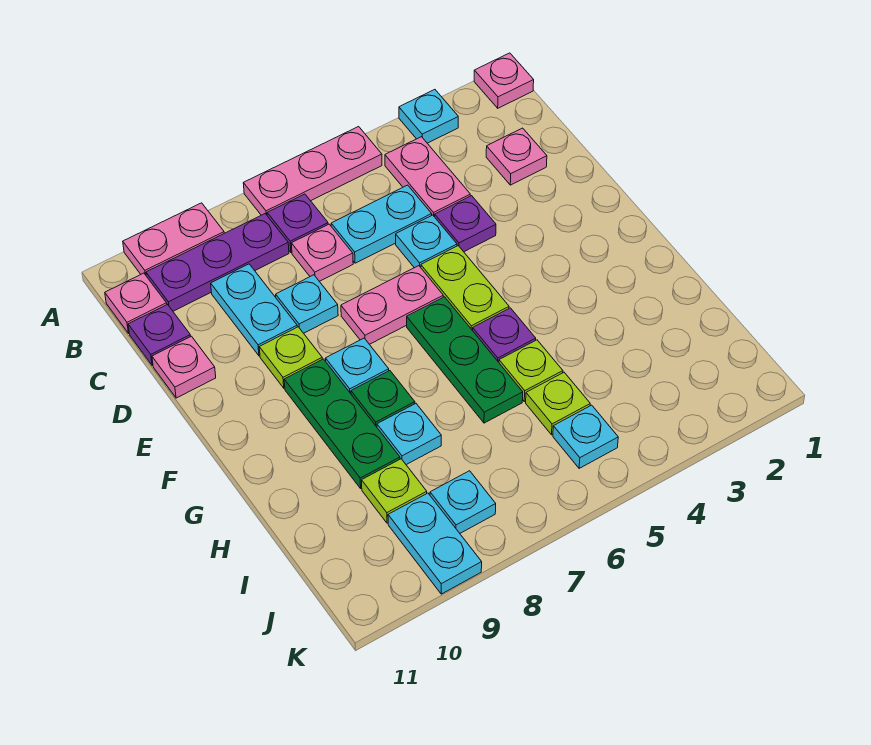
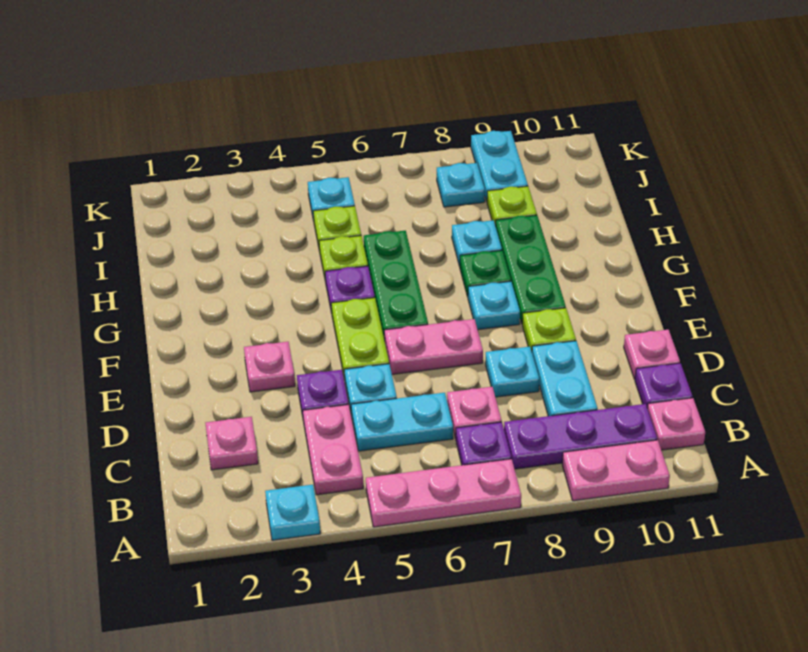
pink plate A1 level 1 -> pink plate E3 level 1

